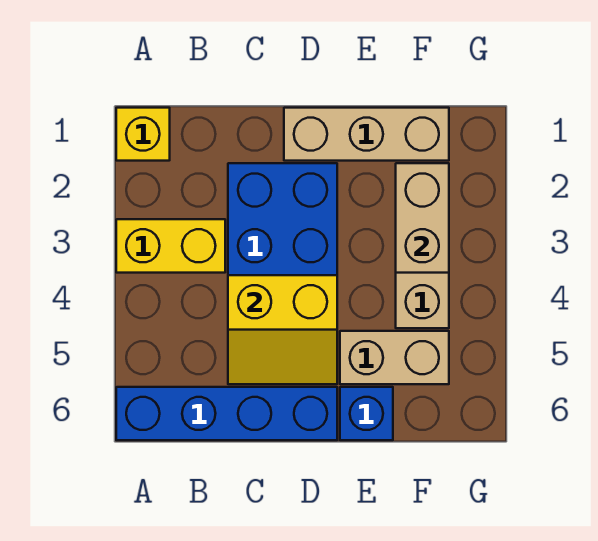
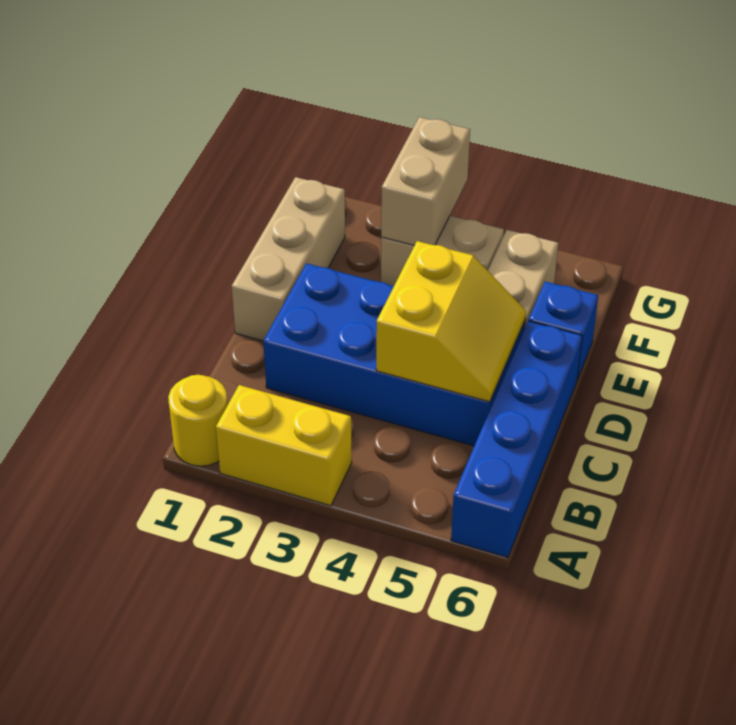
yellow brick A1 level 1 -> yellow round brick A1 level 1
yellow brick A3:B3 level 1 -> yellow brick A2:A3 level 1
tan brick F2:F3 level 2 -> tan brick F3:G3 level 2

